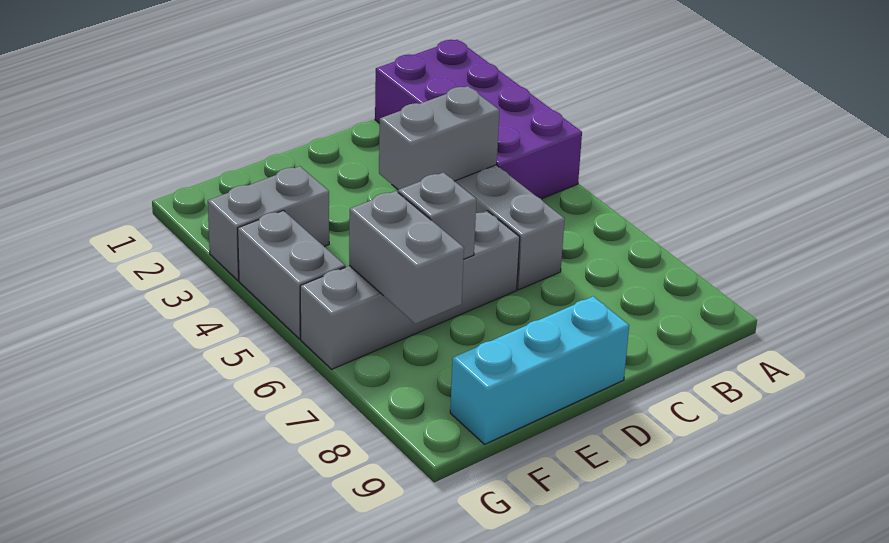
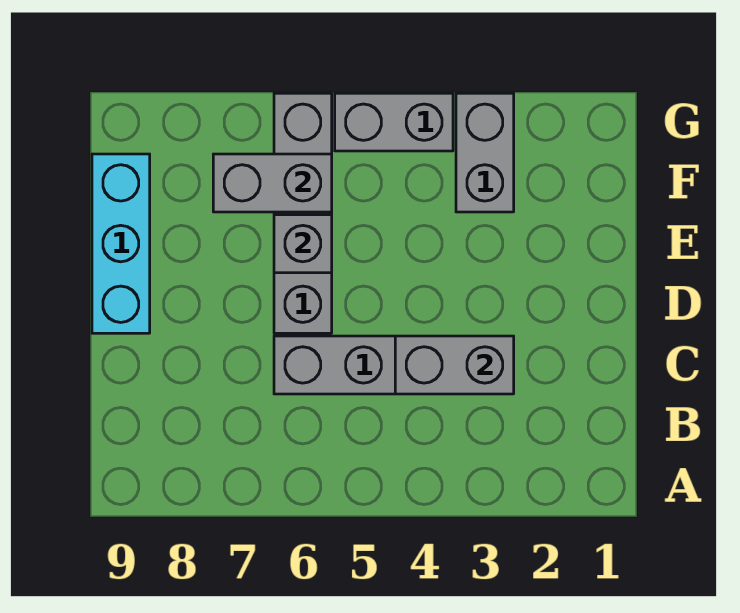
purple brick A1:B4 level 1 -> none
grey brick C4:D4 level 2 -> grey brick C3:C4 level 2

